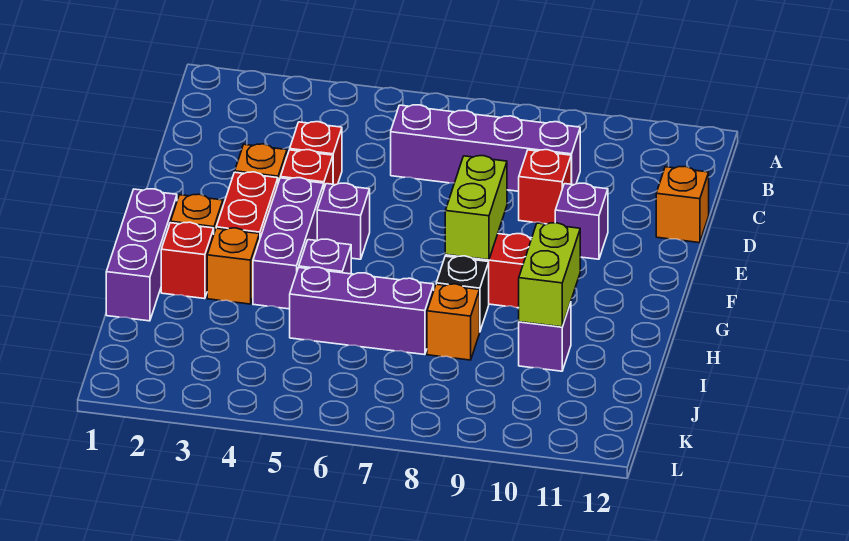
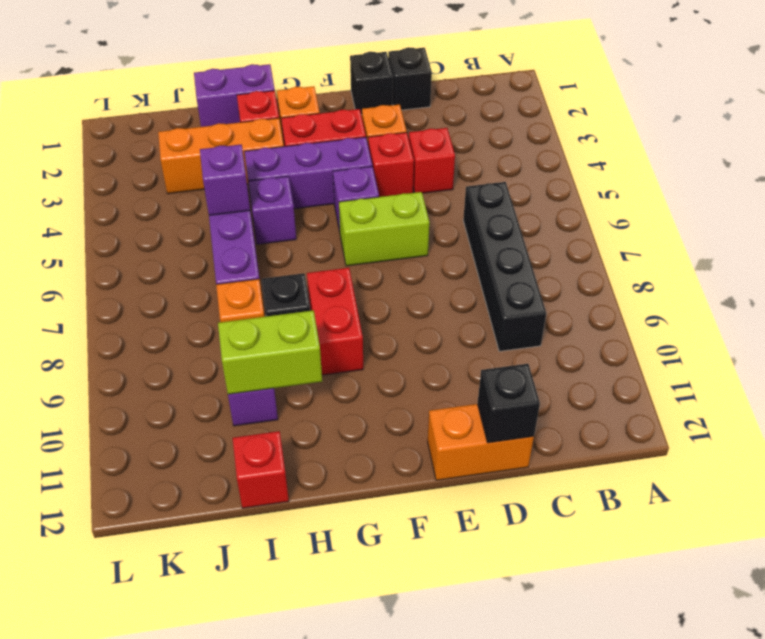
purple brick C6:C9 level 1 -> black brick C6:C9 level 1
none -> black brick D1 level 1
red brick D9 level 1 -> red brick I12 level 1
orange brick D12 level 1 -> orange brick D12:E12 level 1
none -> black brick D12 level 2
none -> black brick E1 level 1
purple brick E10 level 1 -> purple brick I5 level 2
lime brick F8:G8 level 2 -> lime brick E6:F6 level 1
purple brick G1:I1 level 1 -> purple brick H1:I1 level 1
orange brick H3 level 1 -> orange brick H3:J3 level 1

